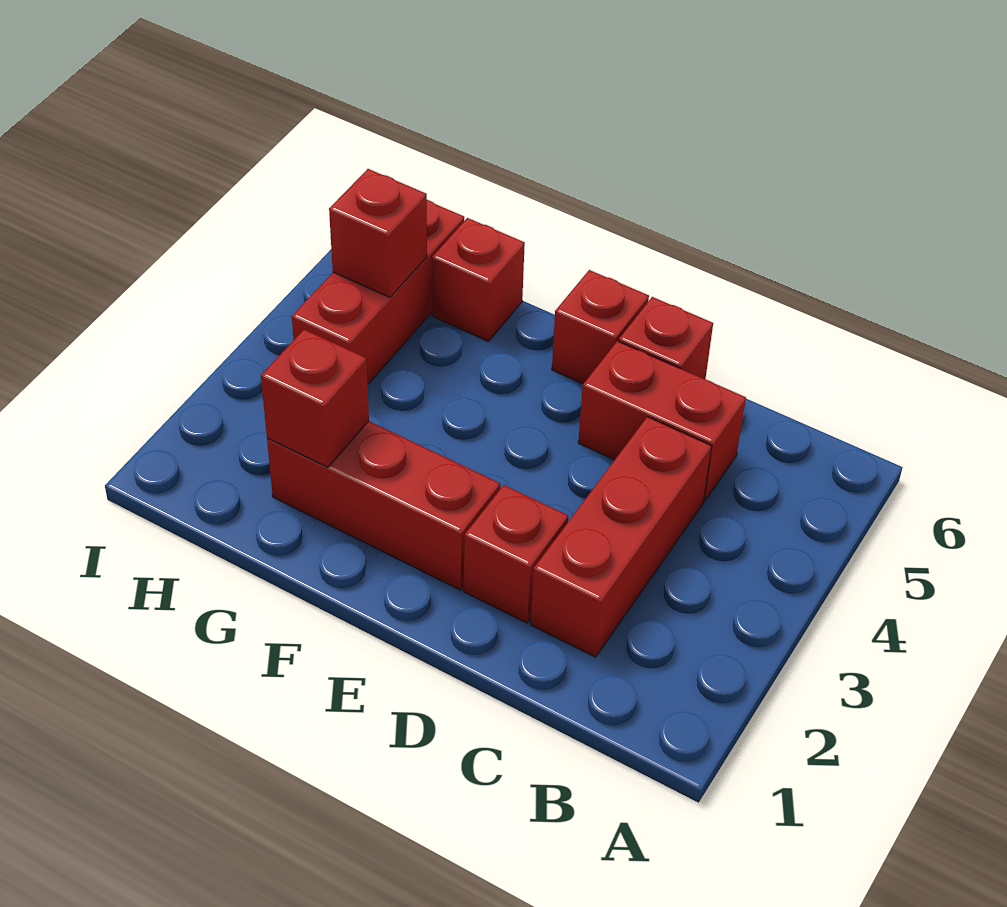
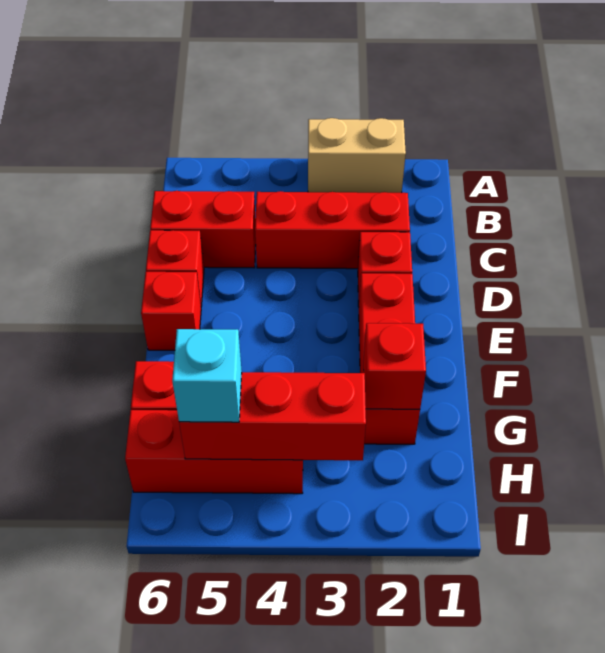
none -> tan brick A2:A3 level 1
red brick C5:D5 level 1 -> red brick C5:C6 level 1
red brick H5 level 2 -> red brick H3:H5 level 2
none -> cyan brick H5 level 3

